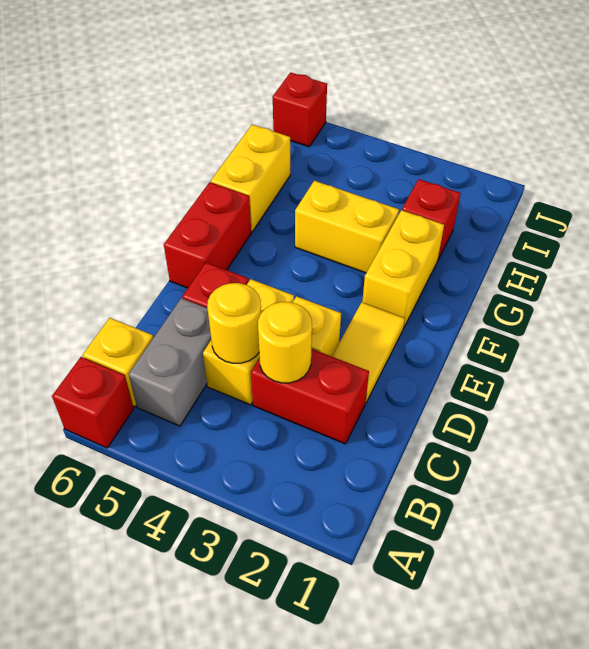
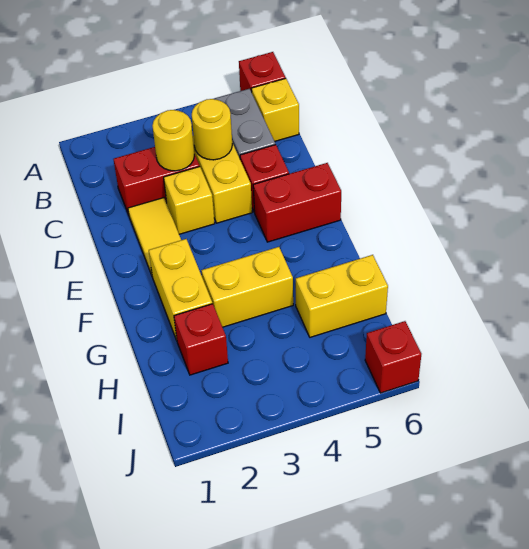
red brick E6:F6 level 1 -> red brick E5:E6 level 1
yellow brick G6:H6 level 1 -> yellow brick H5:H6 level 1

